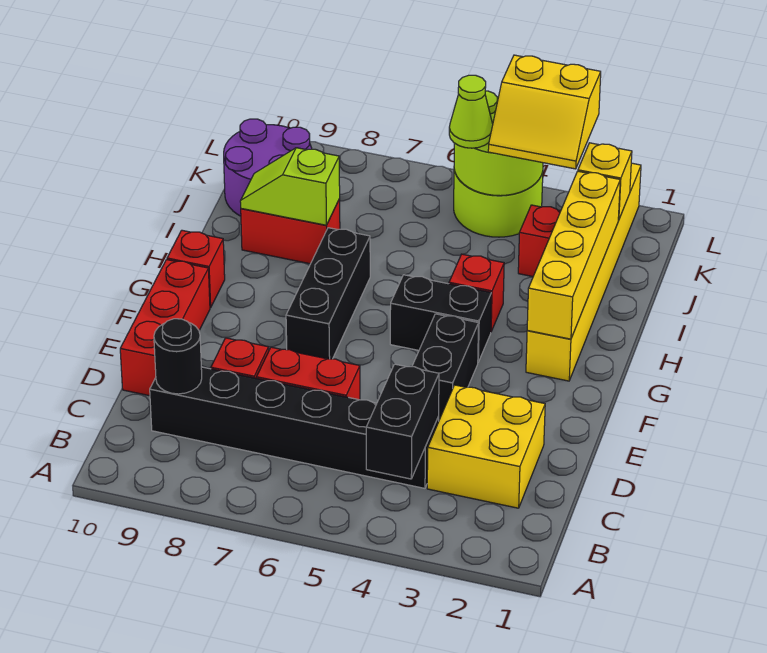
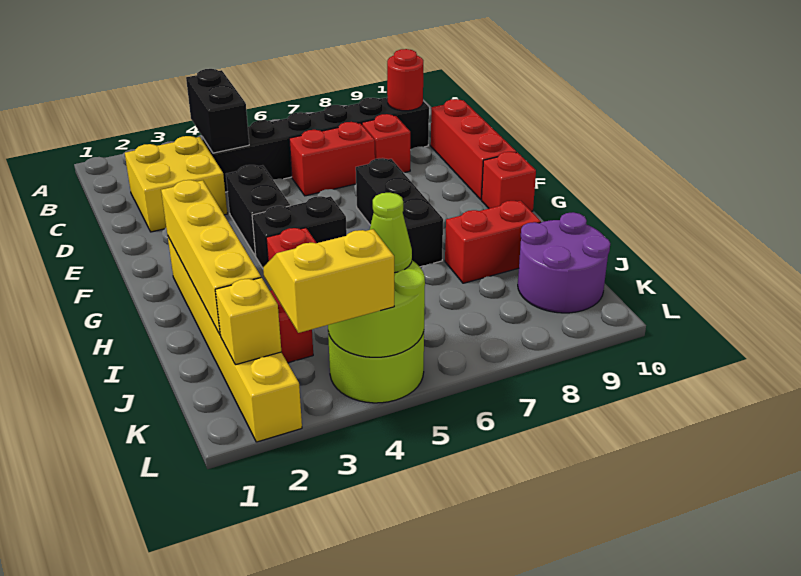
black round brick C9 level 2 -> red round brick C9 level 2
lime slope I8:I9 level 2 top 8 -> none

